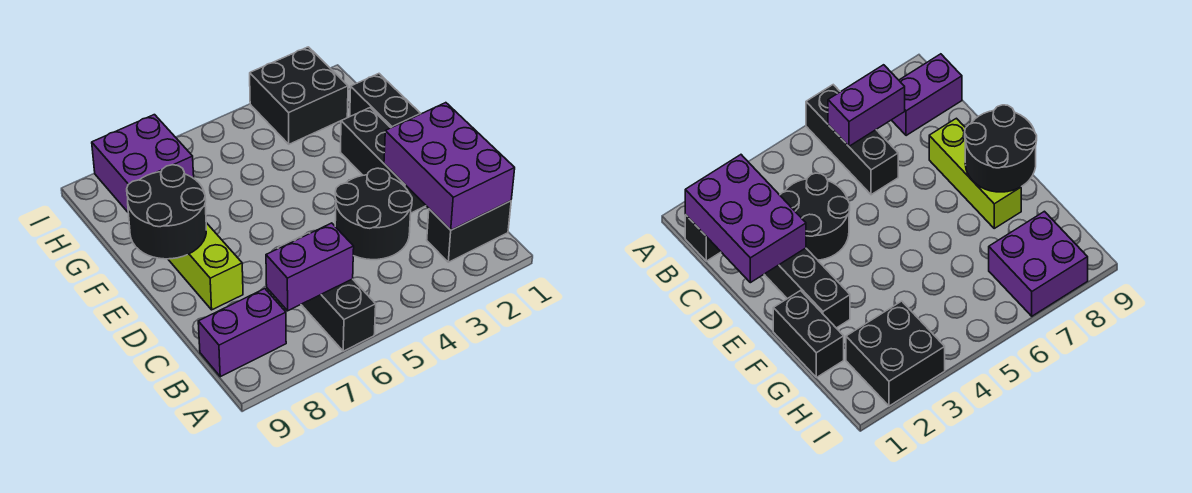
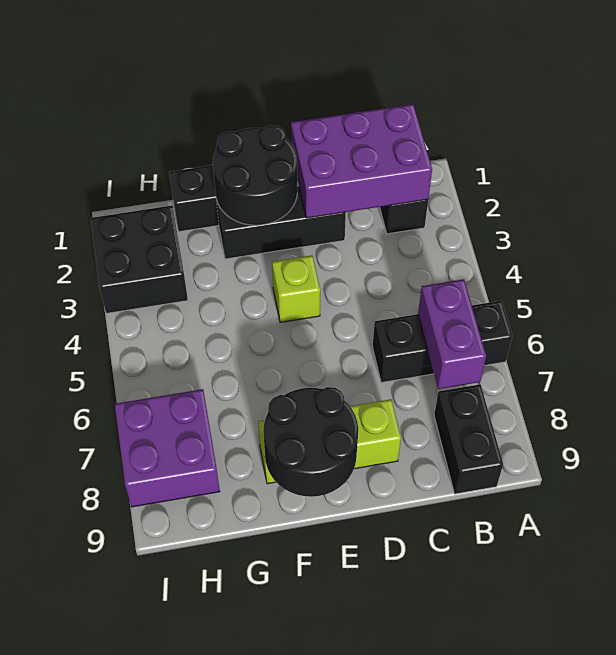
purple brick B8:B9 level 1 -> black brick B8:B9 level 1
black round brick C3:D4 level 1 -> black round brick E1:F2 level 2
none -> lime brick E4 level 1

